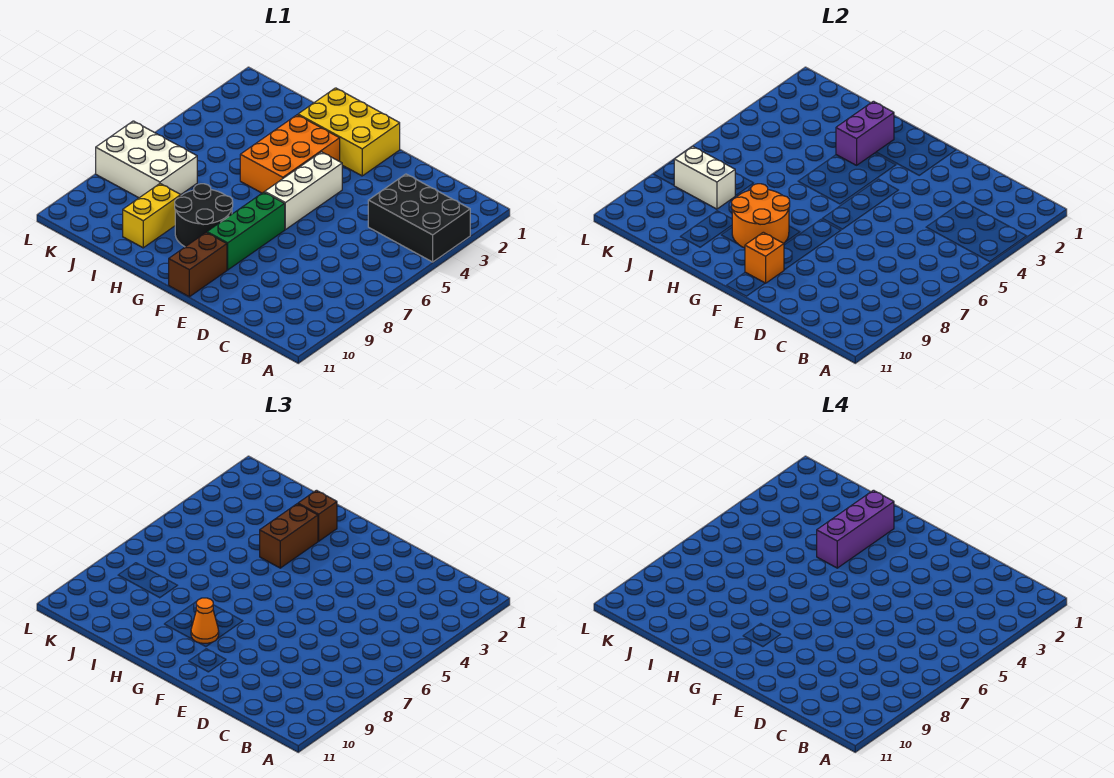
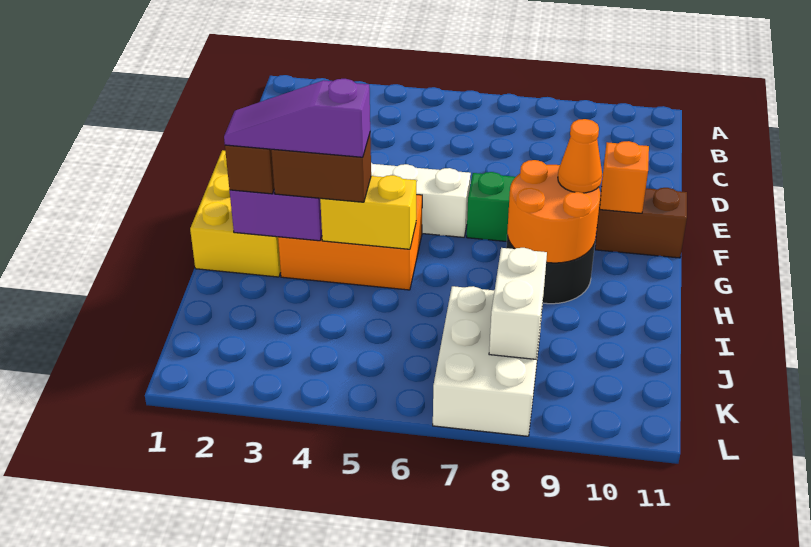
black brick A3:C4 level 1 -> none
purple brick H2:H4 level 4 -> purple slope H2:H4 level 4 top 4
yellow brick I9:I10 level 1 -> yellow brick H4:H5 level 2

